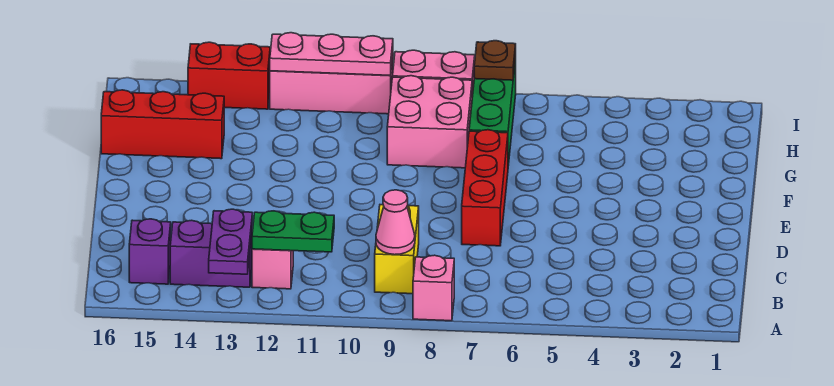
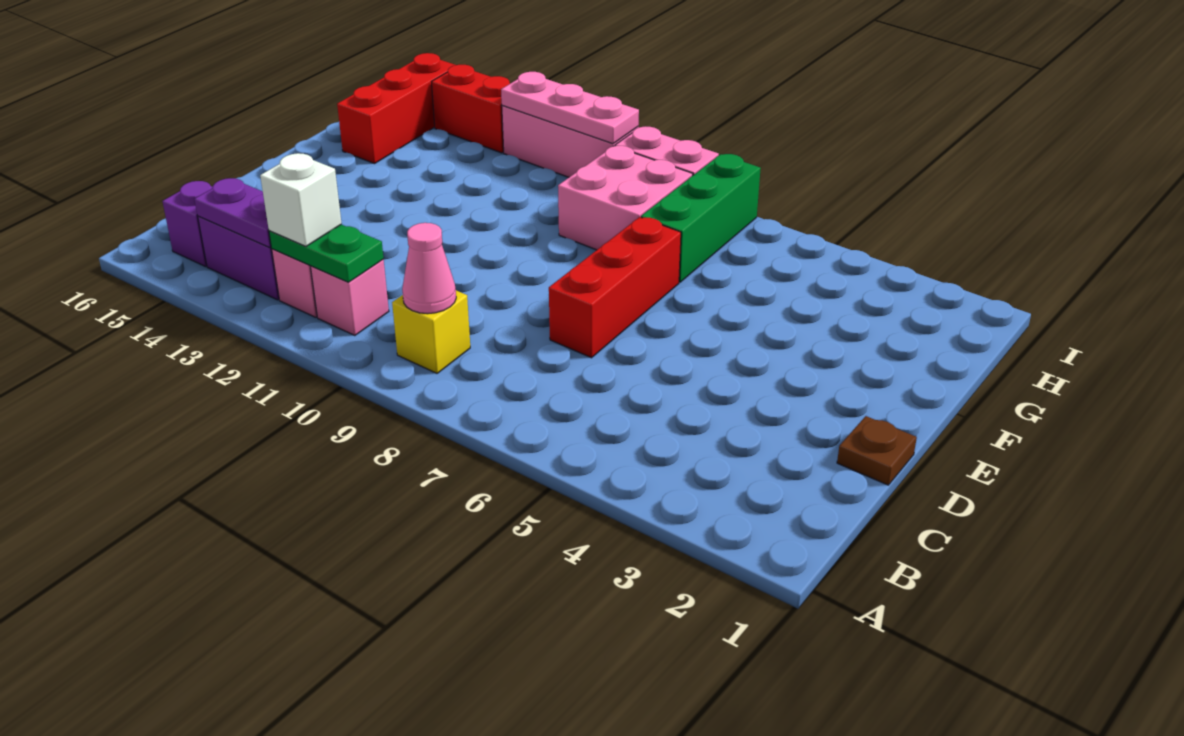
pink brick A8 level 1 -> pink brick B11 level 1
purple plate A13:B13 level 2 -> purple plate B13:B14 level 2
yellow brick B9:C9 level 1 -> yellow brick B9 level 1
none -> white brick B12 level 3
red brick G14:G16 level 1 -> red brick G15:I15 level 1
brown plate I7 level 2 -> brown plate D1 level 1

